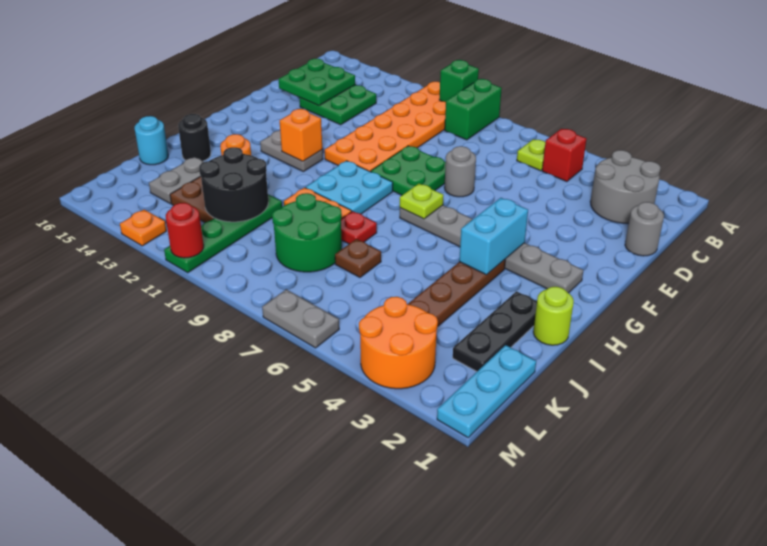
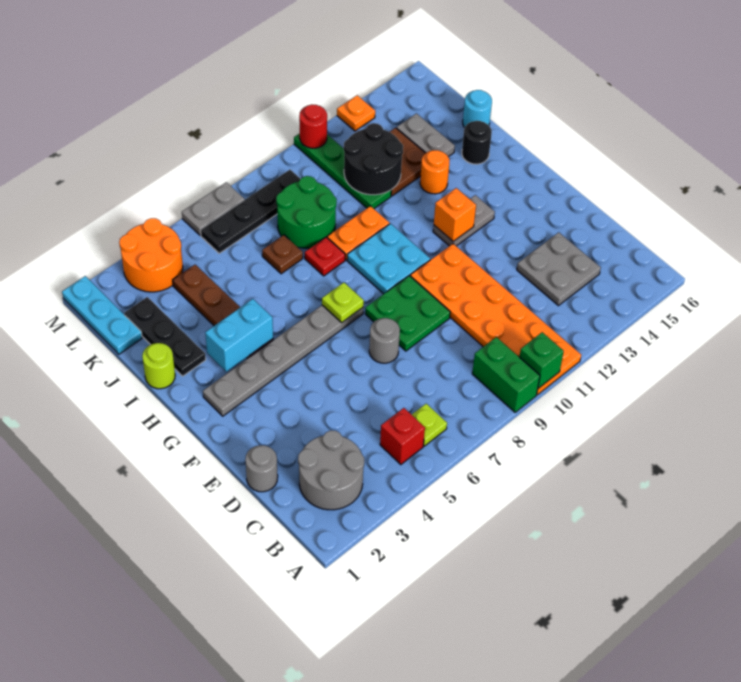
green plate C13:D14 level 1 -> grey plate C13:D14 level 1
green plate C14:D15 level 2 -> none
cyan brick G4:H4 level 2 -> cyan brick H3:H4 level 2
none -> black plate L6:L9 level 1

